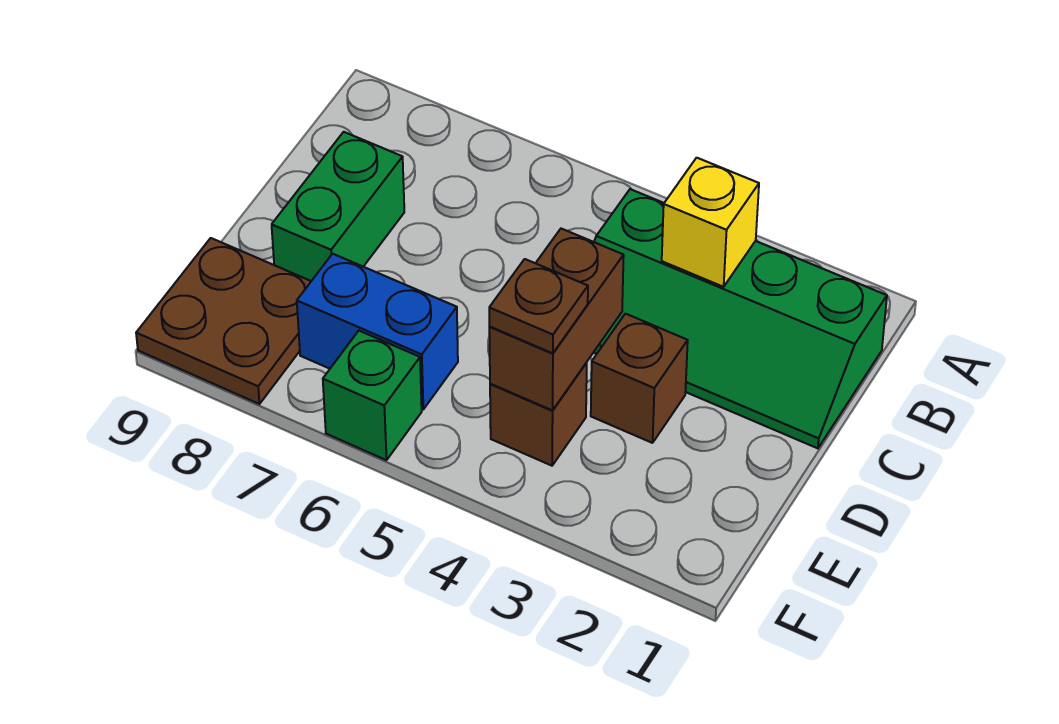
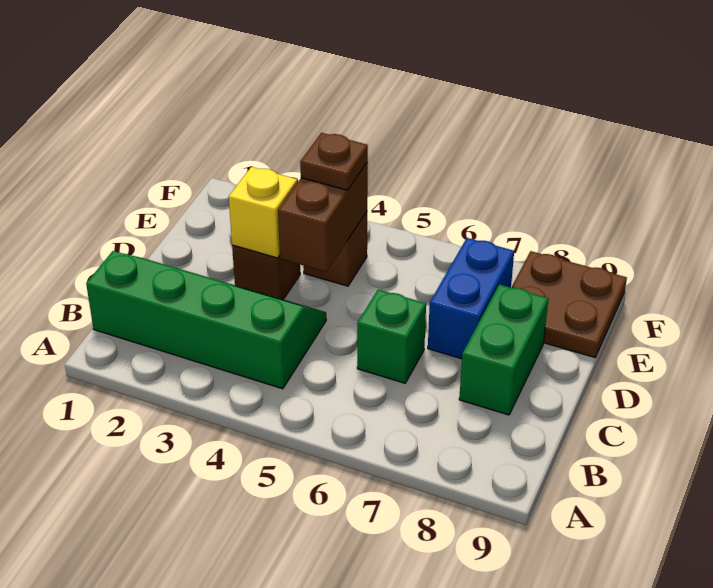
yellow brick B3 level 2 -> yellow brick D3 level 2
blue brick E6:E7 level 1 -> blue brick D7:E7 level 1
green brick F6 level 1 -> green brick C6 level 1

